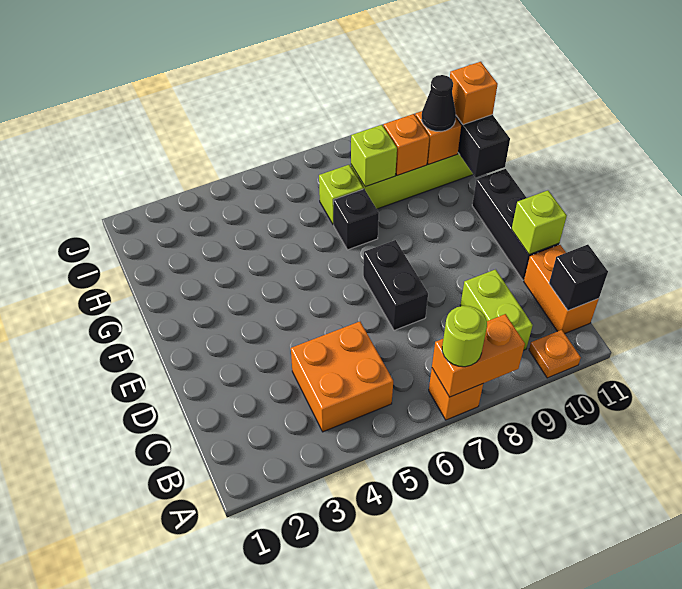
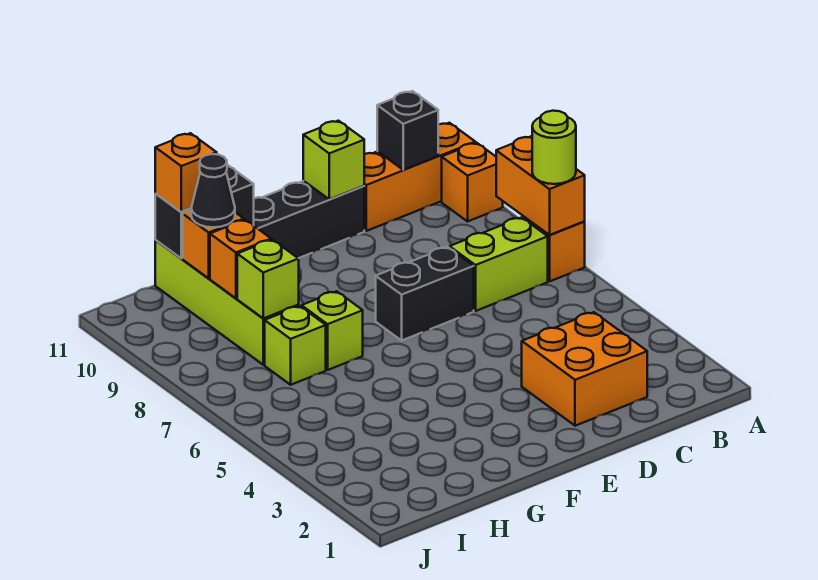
orange plate A10 level 1 -> orange brick A10 level 1
orange brick B4:C5 level 1 -> orange brick C2:D3 level 1
lime brick B9:C9 level 1 -> lime brick B7:C7 level 1
orange brick B11:C11 level 1 -> orange brick A11:C11 level 1
black brick G7 level 1 -> lime brick G7 level 1

